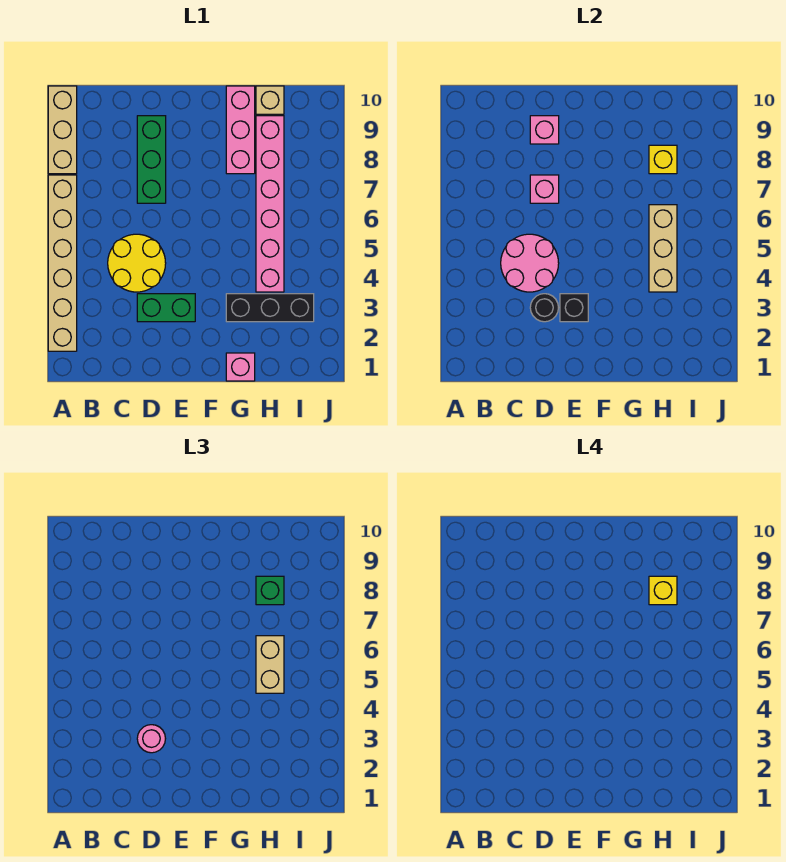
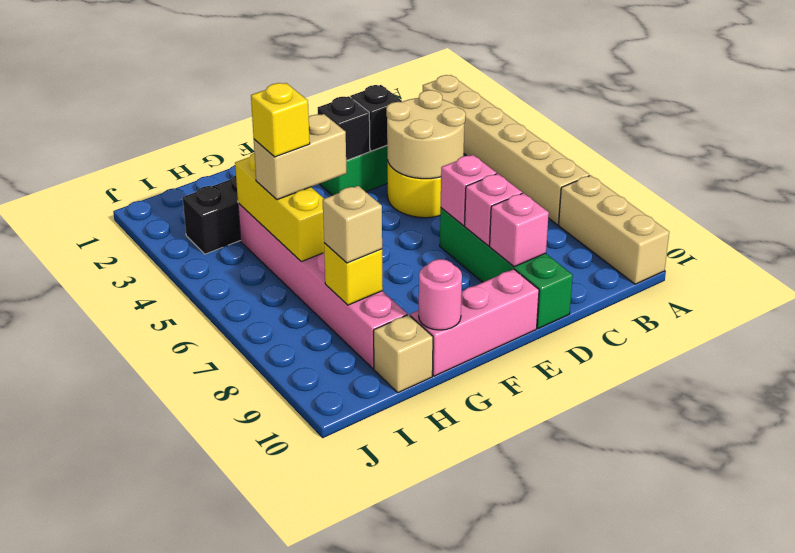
pink round brick C4:D5 level 2 -> tan round brick C4:D5 level 2
black round brick D3 level 2 -> black brick D3 level 2
pink round brick D3 level 3 -> pink round brick G10 level 2
green brick D7:D9 level 1 -> green brick D7:D10 level 1
pink brick G1 level 1 -> pink brick D8 level 2
pink brick G8:G10 level 1 -> pink brick E10:G10 level 1
tan brick H4:H6 level 2 -> yellow brick H4:H6 level 2
tan brick H5:H6 level 3 -> tan brick G5:H5 level 3
green brick H8 level 3 -> tan brick H8 level 3
yellow brick H8 level 4 -> yellow brick H5 level 4

